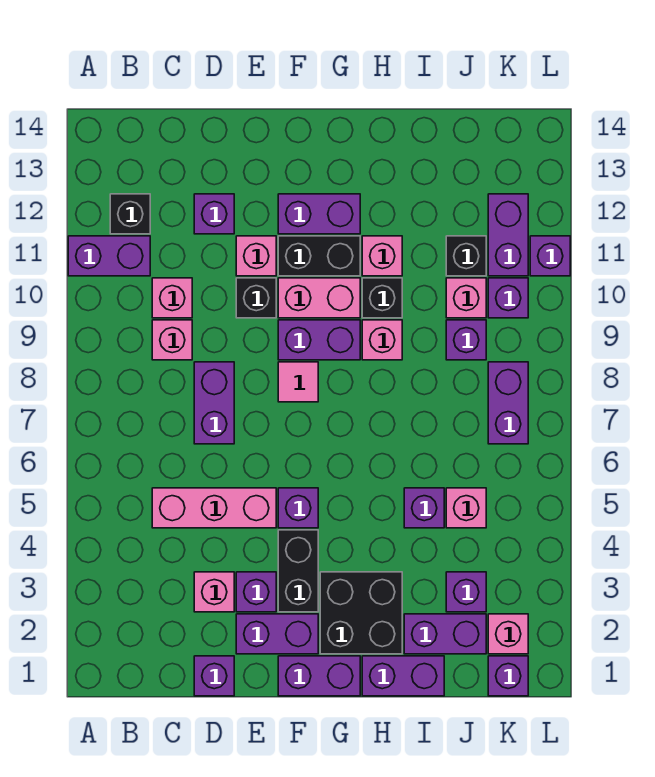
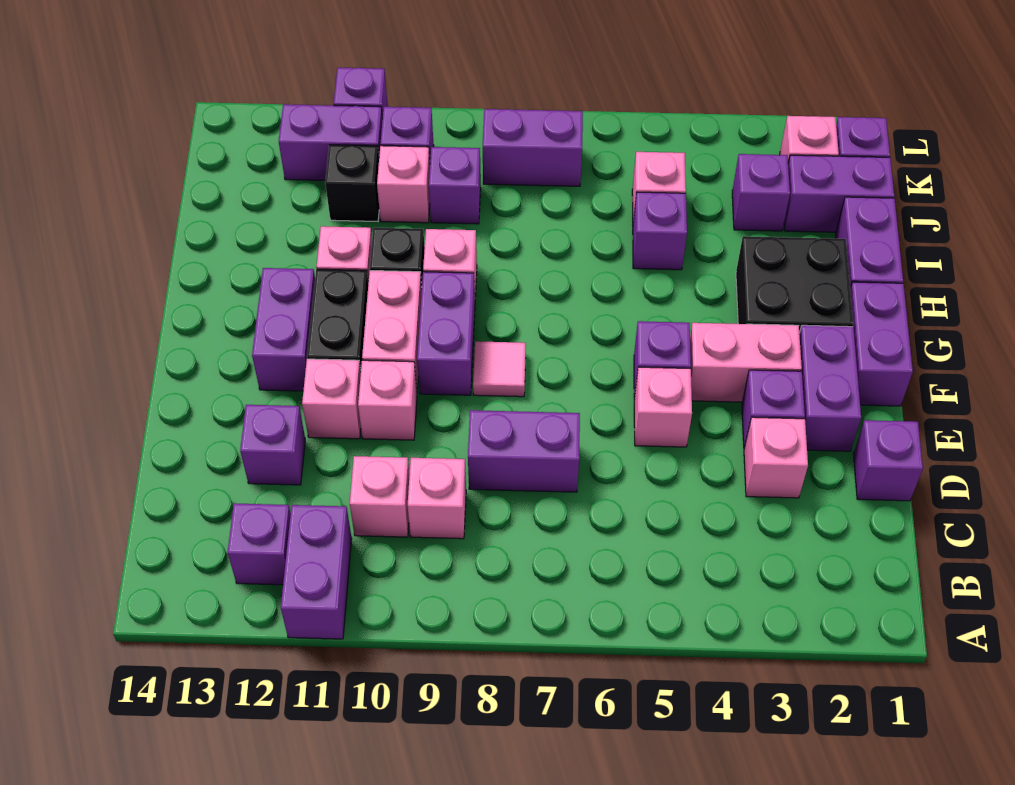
black brick B12 level 1 -> purple brick B12 level 1
pink brick C5:E5 level 1 -> pink brick E5 level 1
black brick E10 level 1 -> pink brick E10 level 1
black brick F3:F4 level 1 -> pink brick F3:F4 level 1
purple brick I2:J2 level 1 -> purple brick J1:J2 level 1

